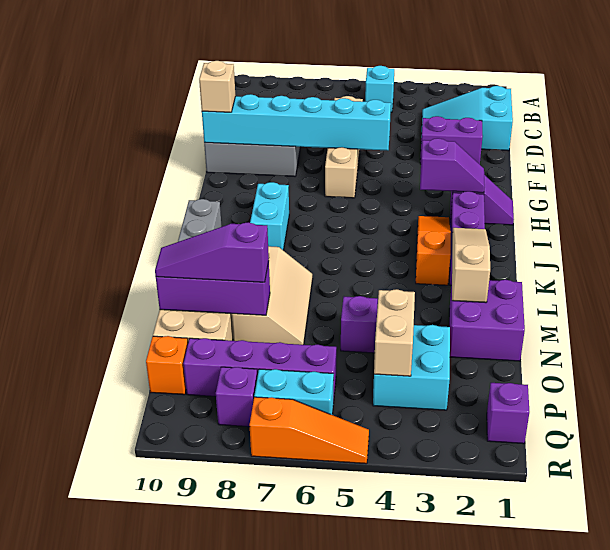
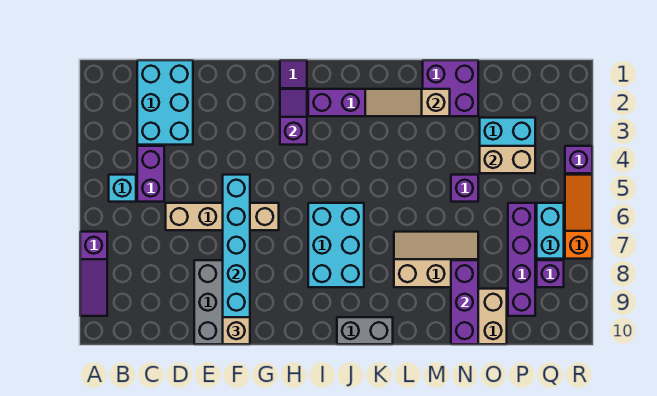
cyan slope C1:D3 level 1 top 1 -> cyan brick C1:D3 level 1
purple brick E2:E3 level 1 -> purple brick C4:C5 level 1
orange slope I3:K3 level 1 top K -> none
cyan brick I8:J8 level 1 -> cyan brick I6:J8 level 1
purple slope N8:N10 level 3 top 8 -> purple slope A7:A9 level 1 top 7
orange brick P10 level 1 -> none
purple brick Q1 level 1 -> purple brick R4 level 1

